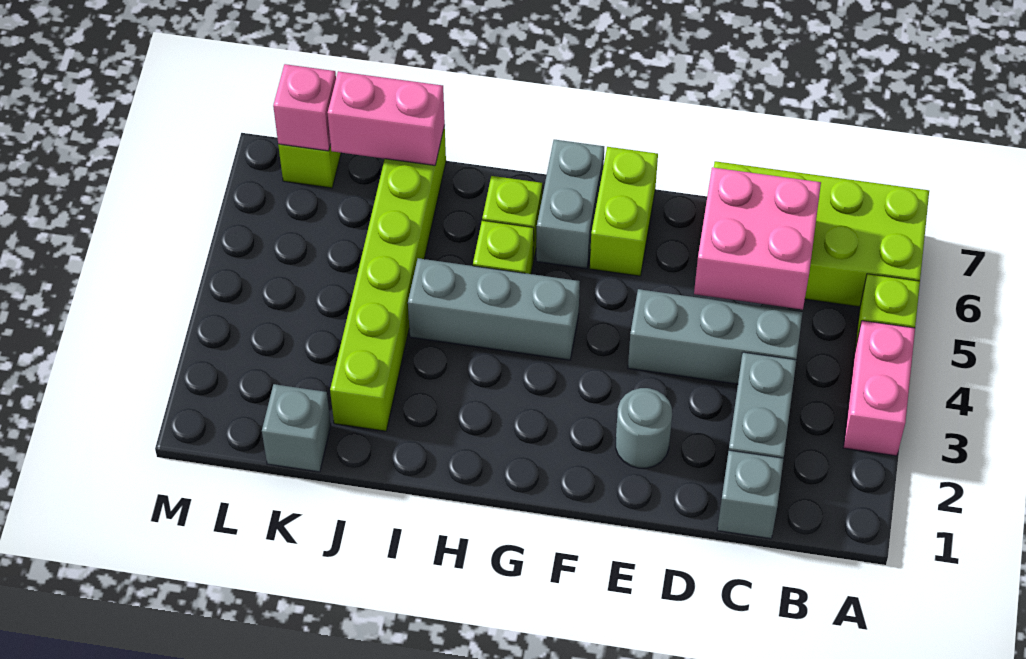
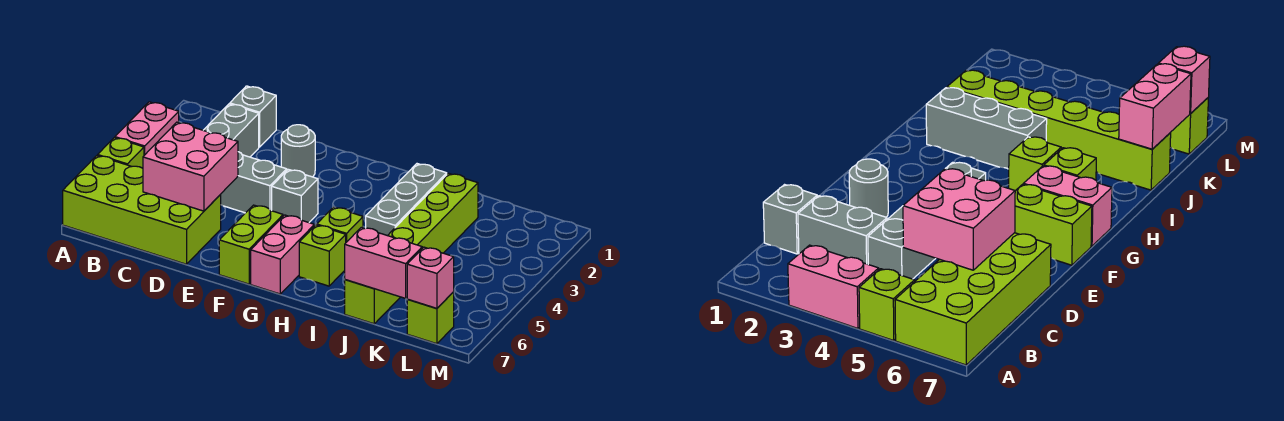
grey brick G4:I4 level 1 -> grey brick I2:I4 level 1
grey brick G6:G7 level 1 -> pink brick G6:G7 level 1
grey brick K1 level 1 -> grey brick F4 level 1

